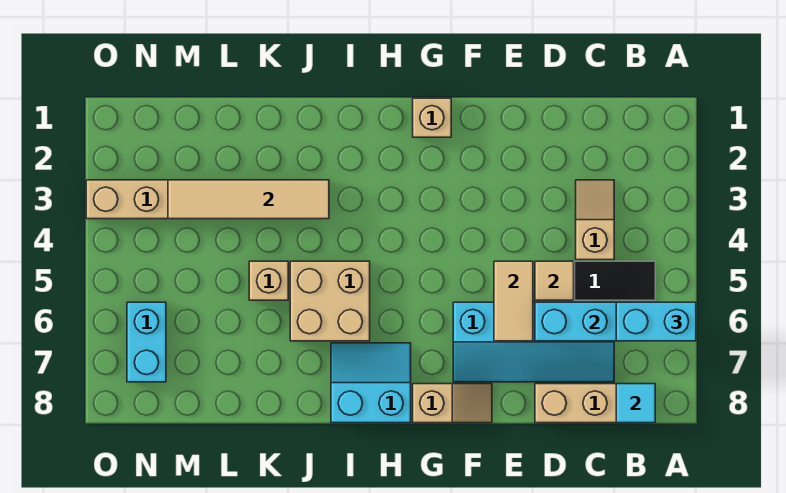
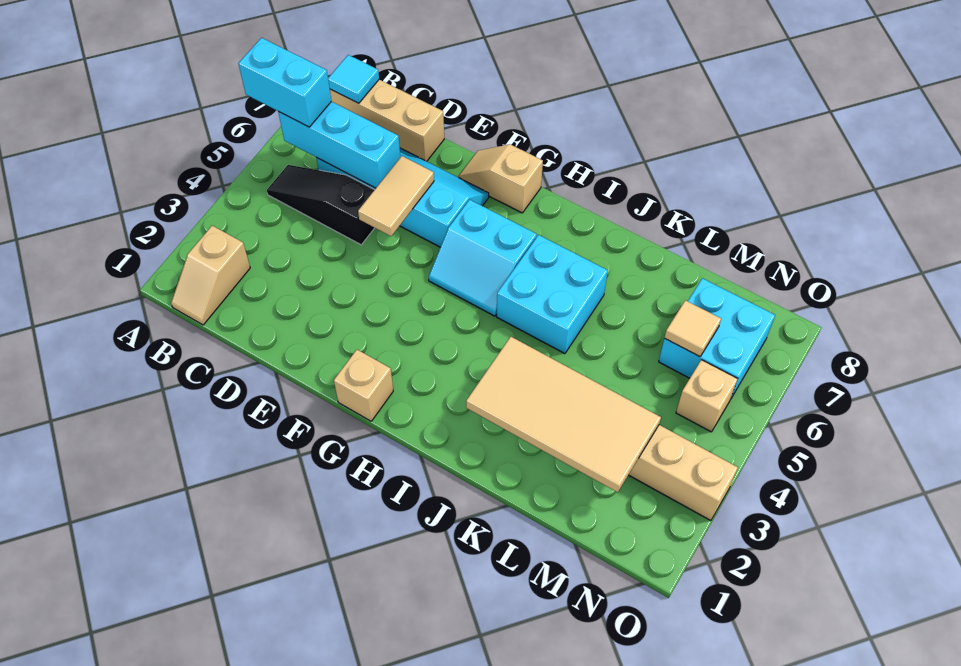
tan slope C3:C4 level 1 top 4 -> tan slope B1:B2 level 1 top 2
tan tile D5 level 2 -> tan tile M6 level 2
cyan slope H7:I8 level 1 top 8 -> cyan slope G5:H6 level 1 top 6
tan brick I5:J6 level 1 -> cyan brick I5:J6 level 1
tan tile J3:M3 level 2 -> tan tile J2:M3 level 2
tan brick K5 level 1 -> tan brick N5 level 1
cyan brick N6:N7 level 1 -> cyan brick M6:N7 level 1

